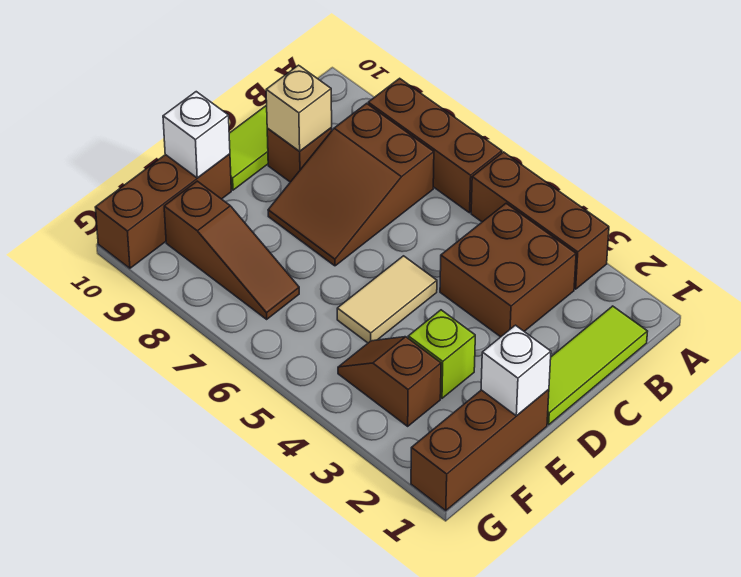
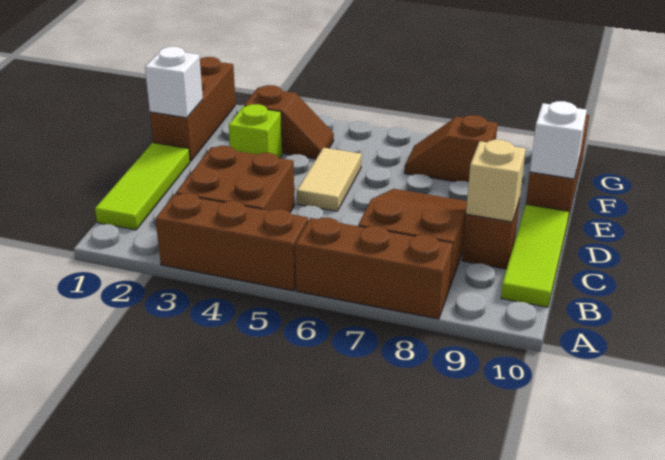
brown slope F7:F9 level 1 top 9 -> brown slope F7:F8 level 1 top 8

